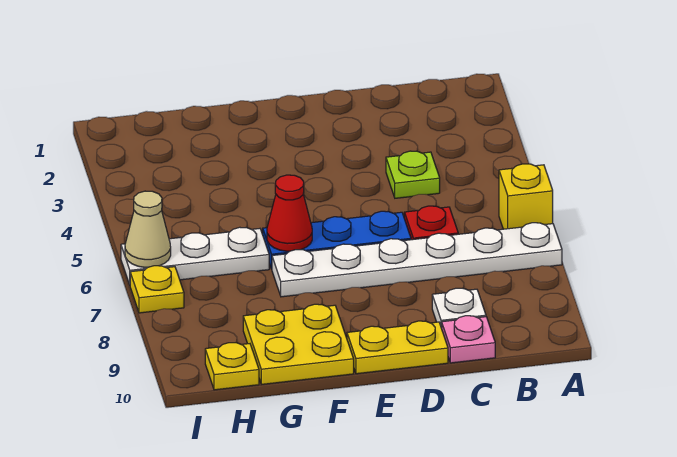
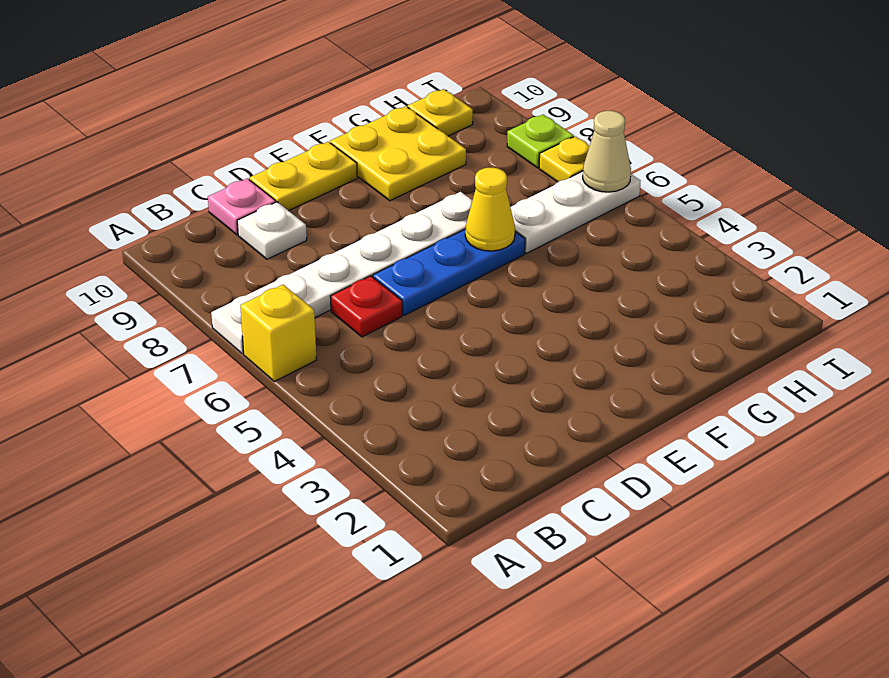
lime plate C4 level 1 -> lime plate I8 level 1
red cone F6 level 2 -> yellow cone F6 level 2

